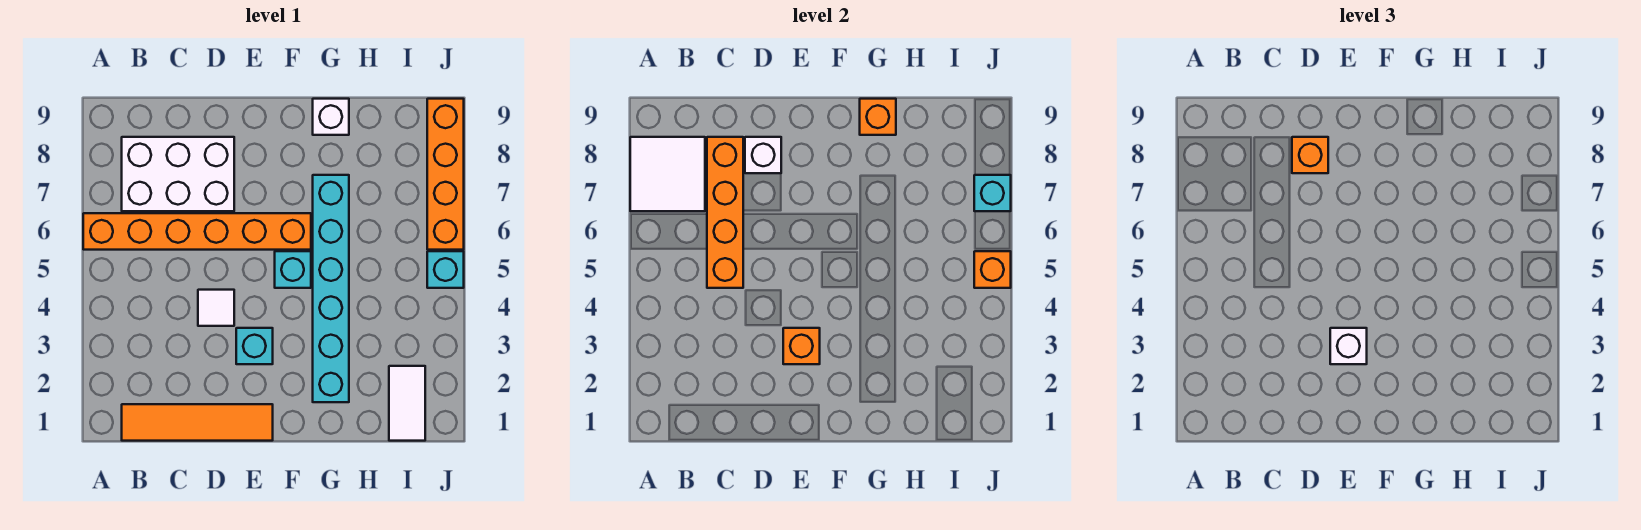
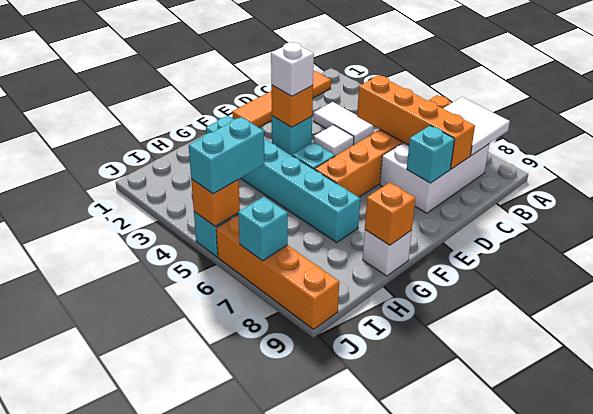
white brick D8 level 2 -> cyan brick D8 level 2
orange brick D8 level 3 -> none
white tile I1:I2 level 1 -> white tile C3:C4 level 1
none -> cyan brick I5:J5 level 3

